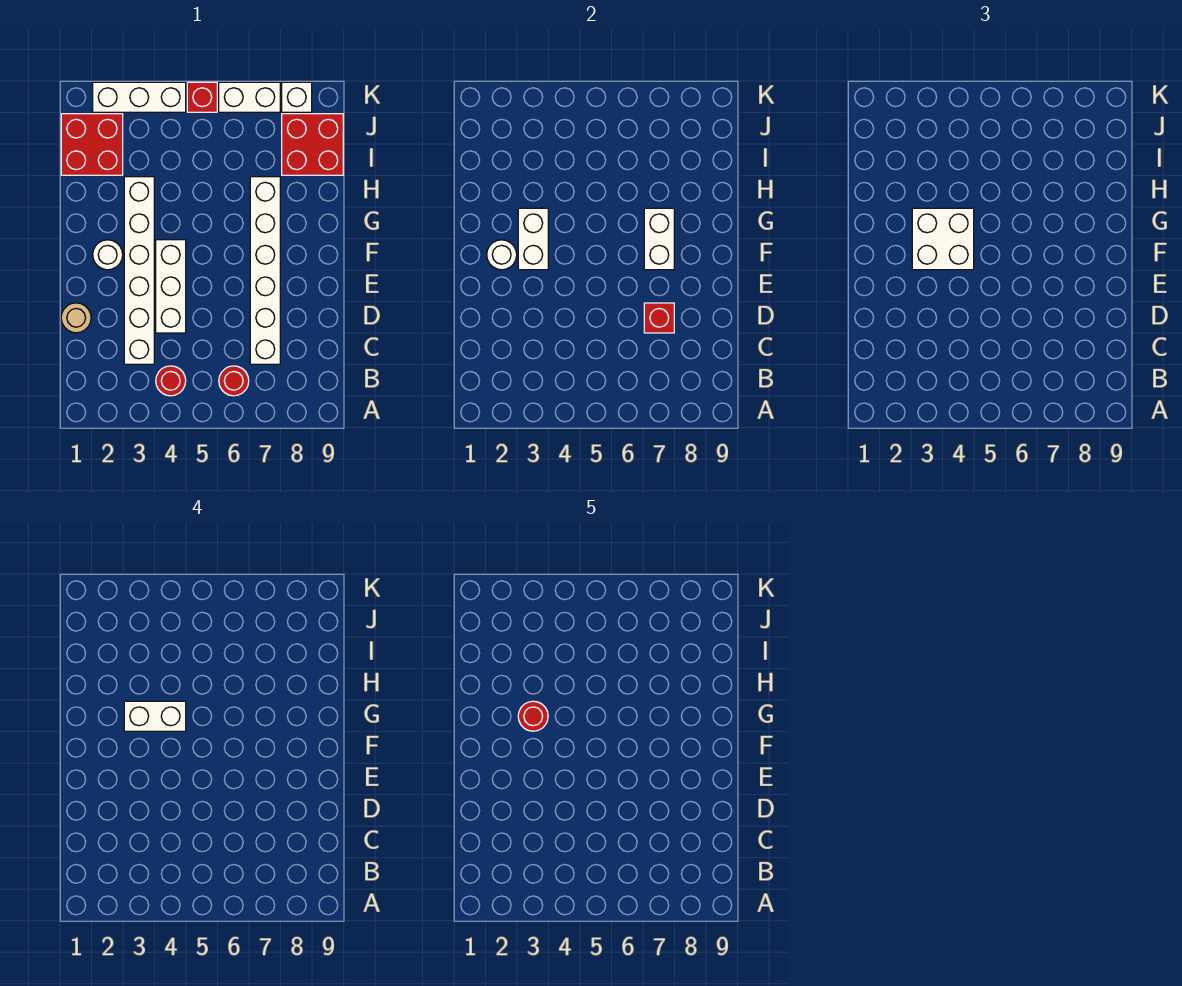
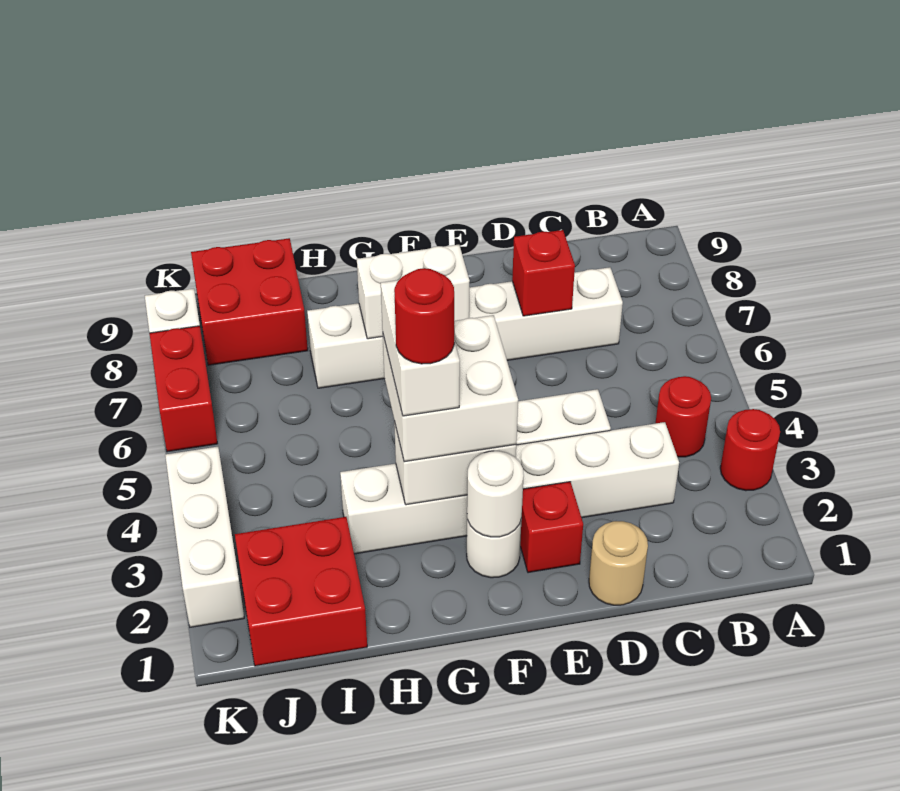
red round brick B6 level 1 -> red round brick A3 level 1
red brick K5 level 1 -> red brick E2 level 1
white brick K6:K7 level 1 -> red brick K6:K7 level 1

